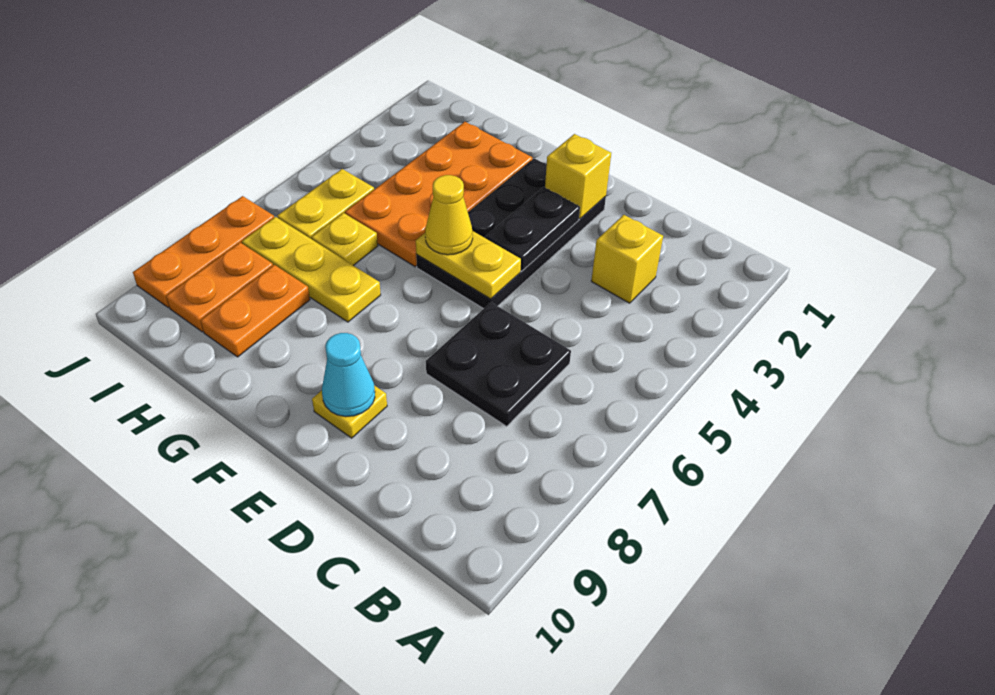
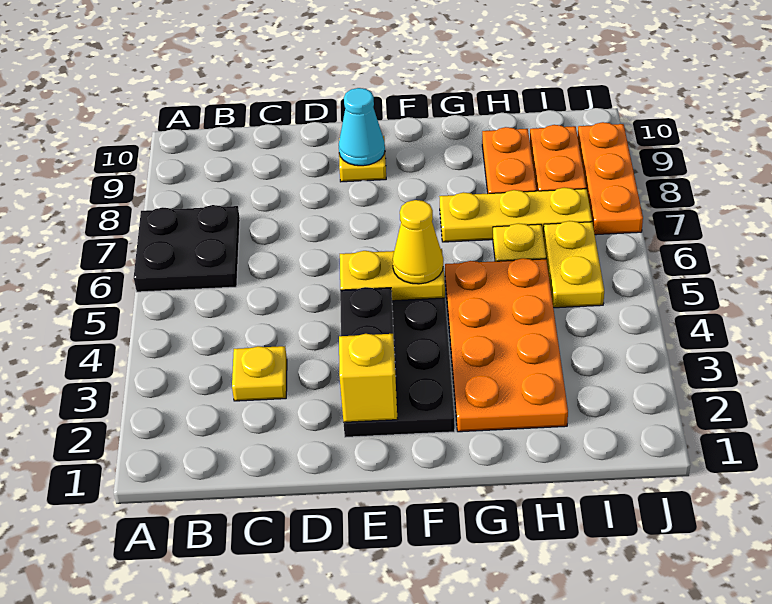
yellow brick C3 level 1 -> yellow plate C3 level 1
black plate C6:D7 level 1 -> black plate A6:B7 level 1

